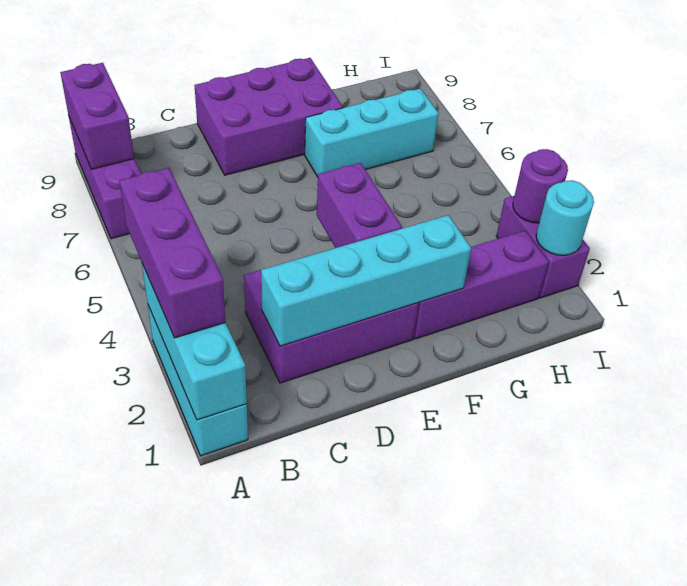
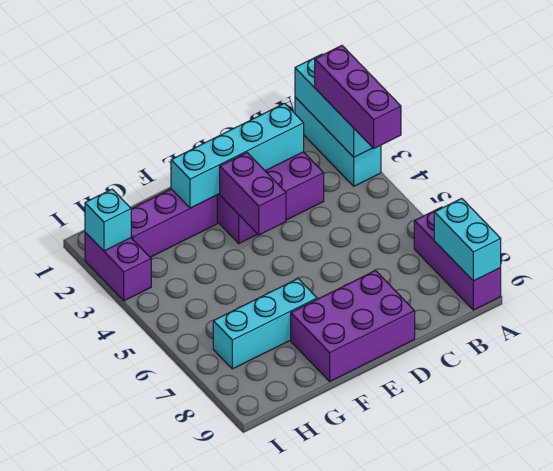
purple brick A8:A9 level 2 -> cyan brick A8:A9 level 2
cyan round brick I2 level 2 -> cyan brick I2 level 2
purple round brick I3 level 2 -> none

